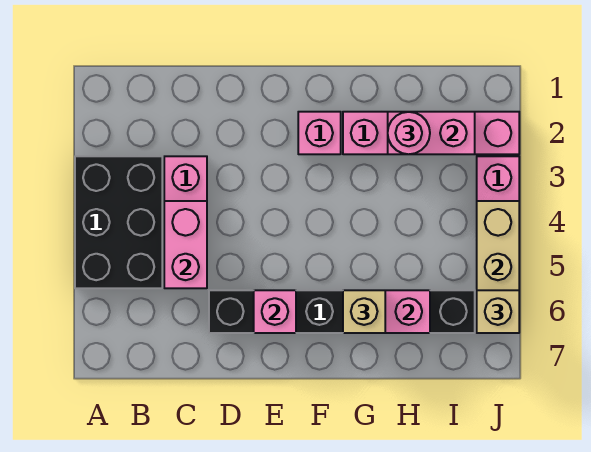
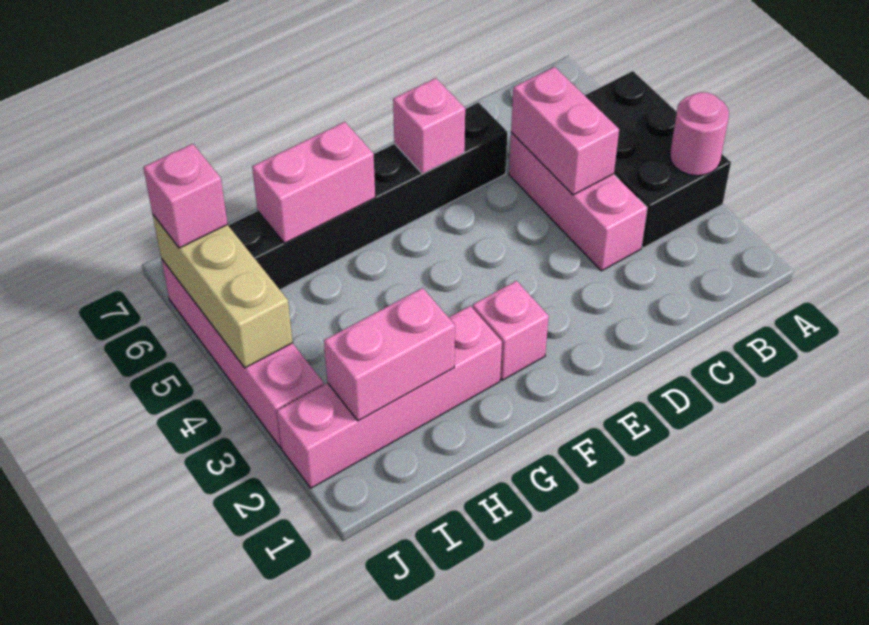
tan brick G6 level 3 -> none
pink round brick H2 level 3 -> pink round brick A3 level 2
tan brick J6 level 3 -> pink brick J6 level 3

